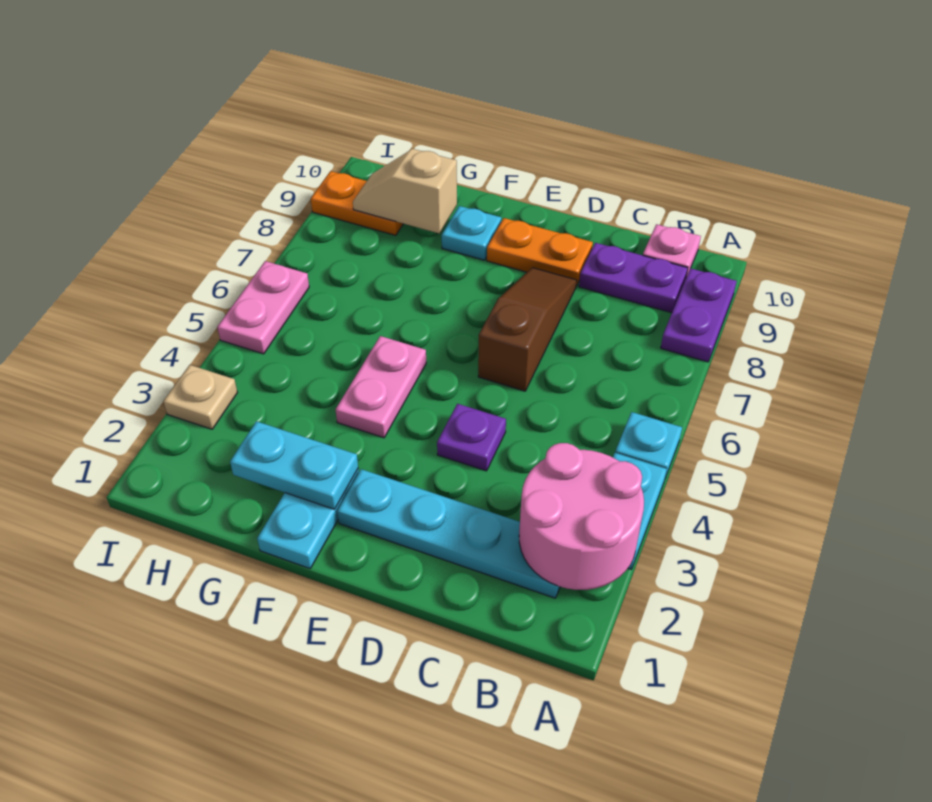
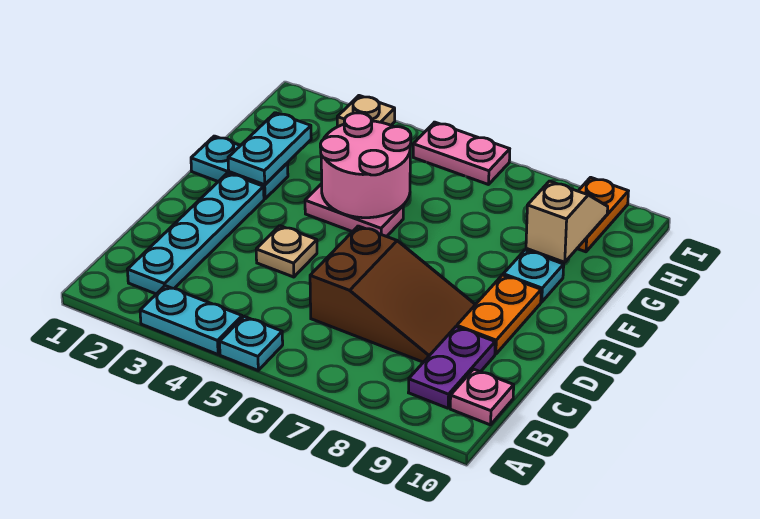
pink round brick A2:B3 level 2 -> pink round brick F4:G5 level 2
purple plate A8:A9 level 1 -> none
purple plate D4 level 1 -> tan plate D4 level 1
brown slope D6:D8 level 1 top 6 -> brown slope C6:D8 level 1 top 6

